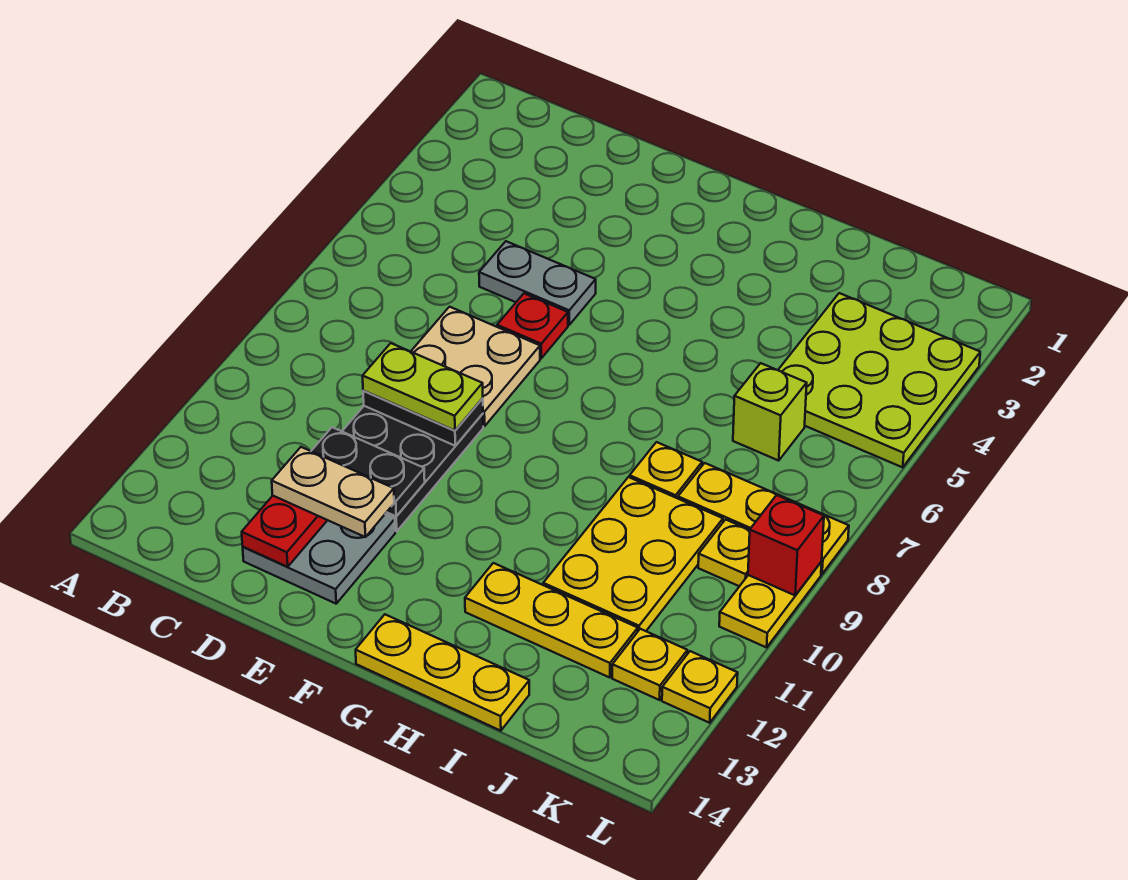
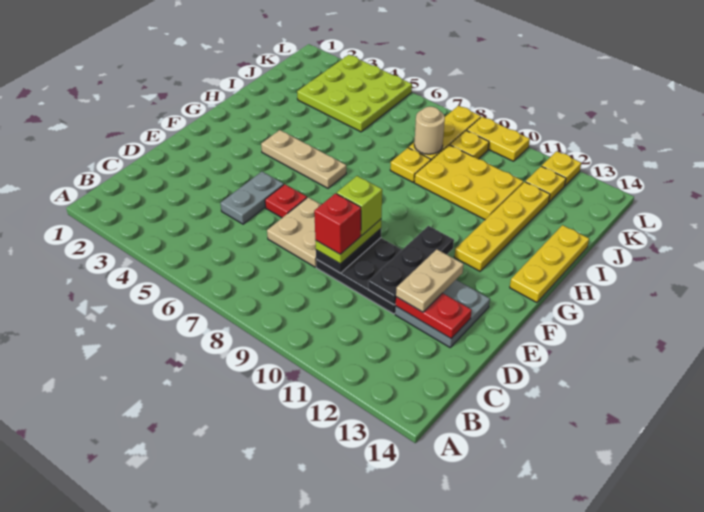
black plate D11:E11 level 2 -> black plate D11:F11 level 2
none -> tan plate G4:G6 level 1
yellow plate H12:J12 level 1 -> yellow plate G12:J12 level 1
lime brick J6 level 1 -> lime brick E9 level 4
none -> tan round brick J8 level 2
red brick L9 level 2 -> red brick D9 level 4

